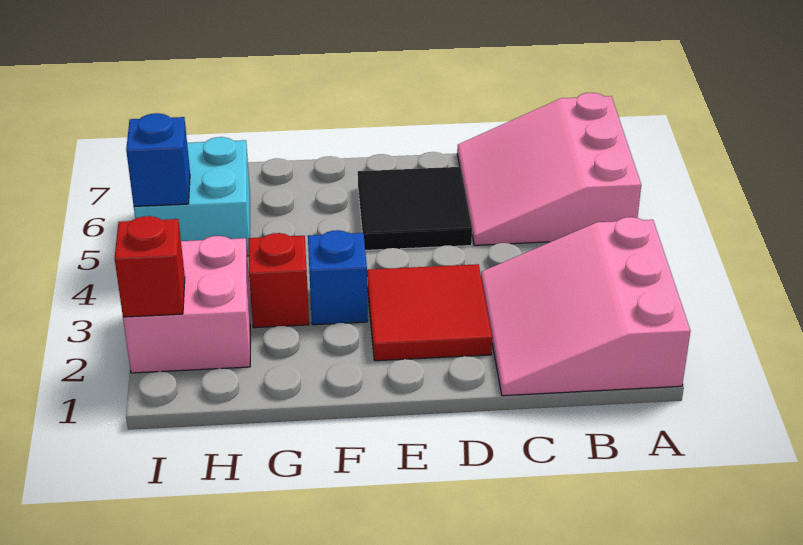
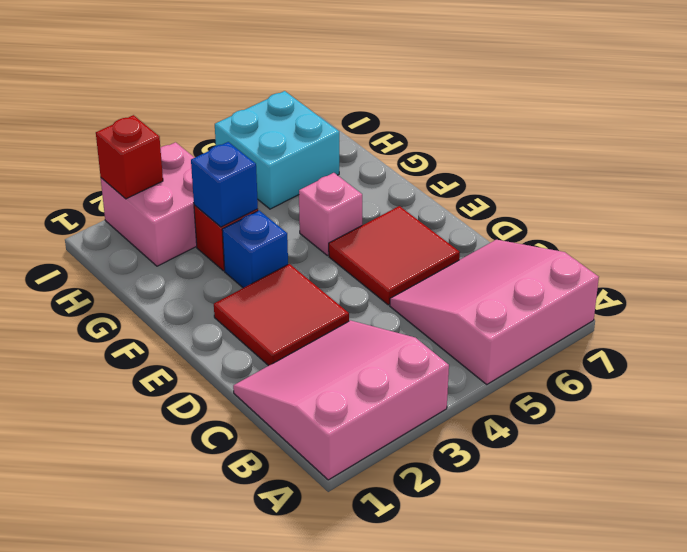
black tile D5:E6 level 1 -> red tile D5:E6 level 1
none -> pink brick F5 level 1
blue brick I5 level 2 -> blue brick G3 level 2

